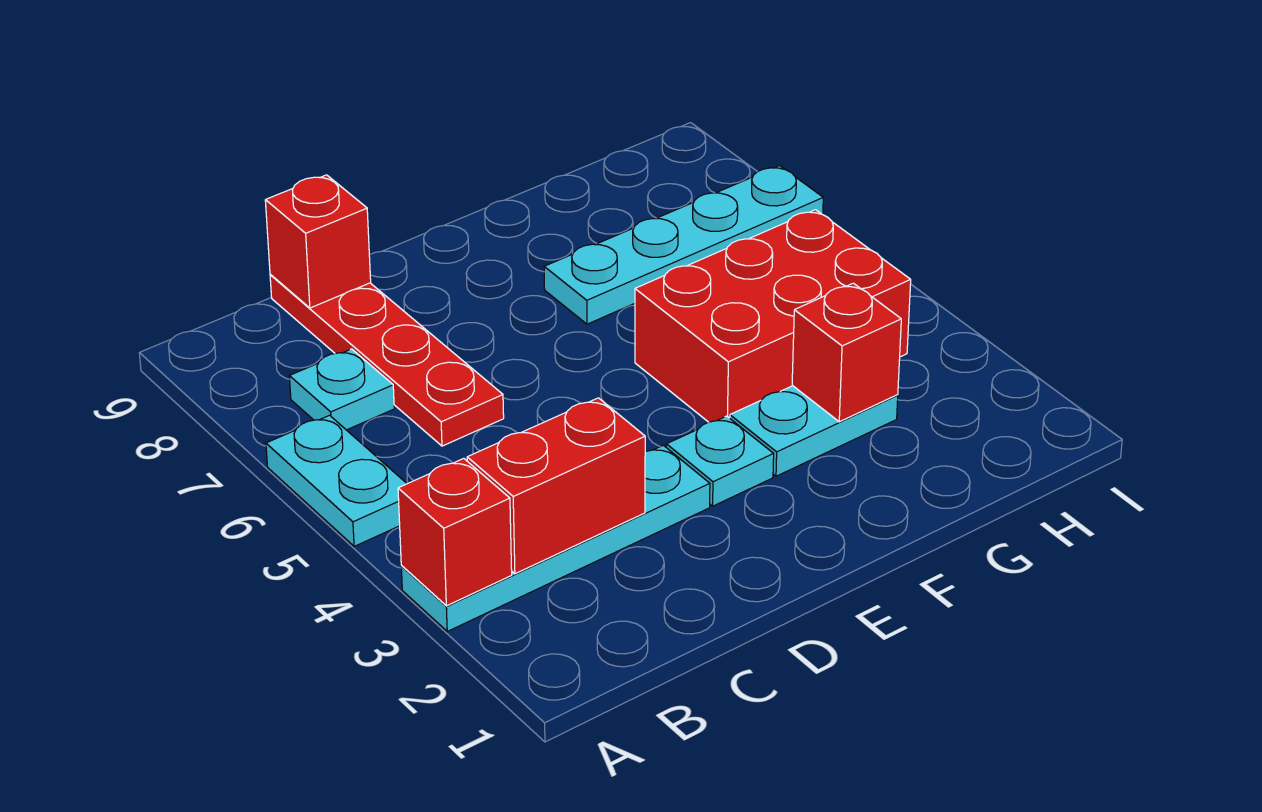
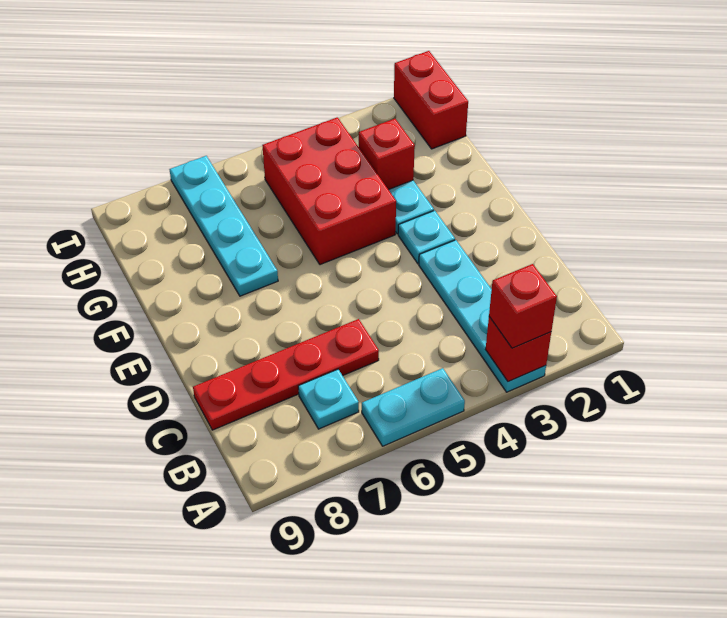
red brick B3:C3 level 2 -> red brick H1:I1 level 1
red brick C9 level 2 -> red brick A3 level 3

